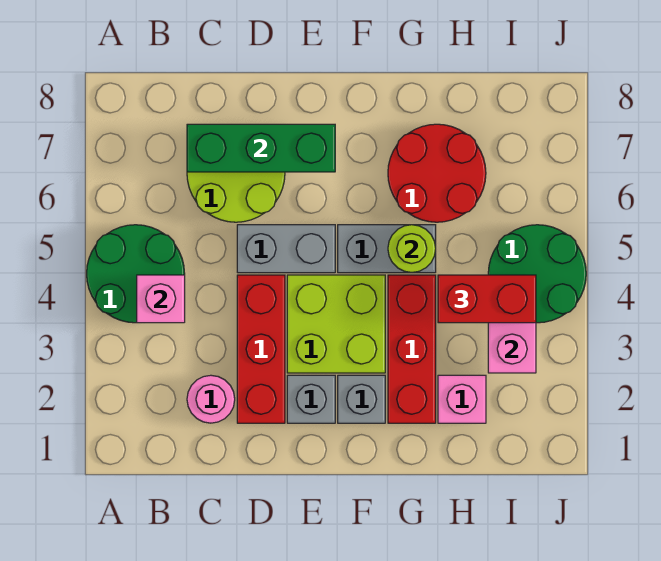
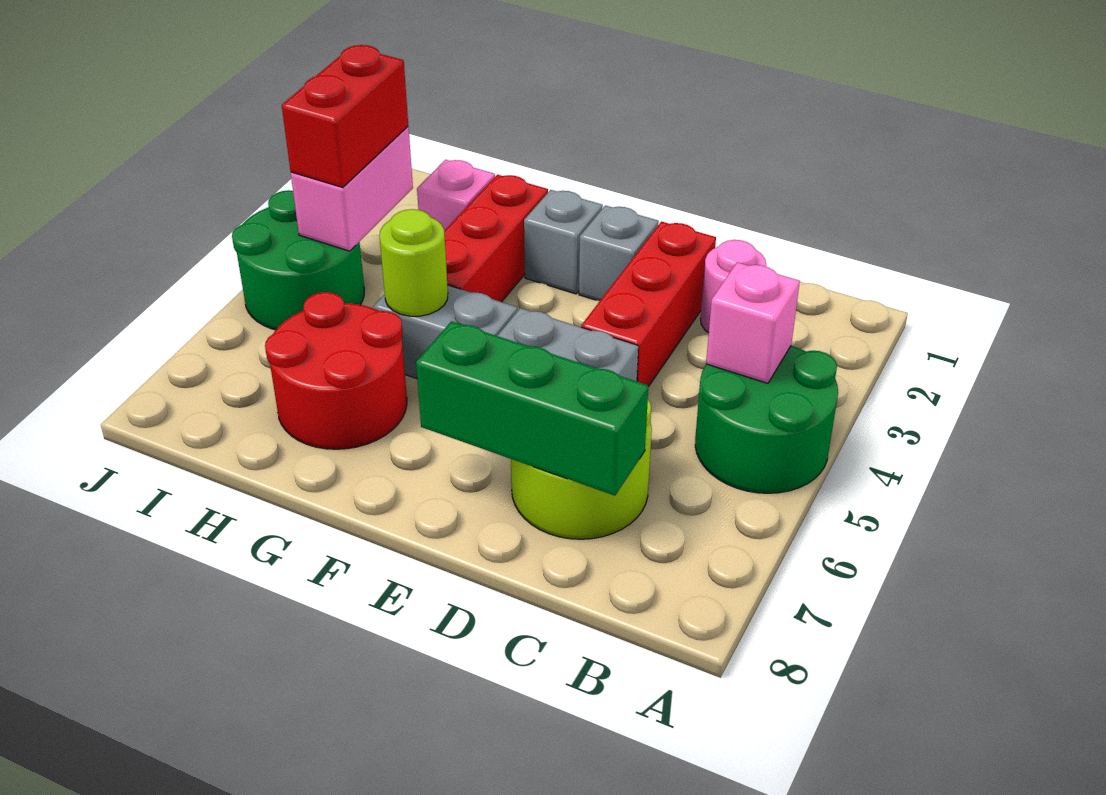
lime brick E3:F4 level 1 -> none
red brick H4:I4 level 3 -> red brick I3:I4 level 3

